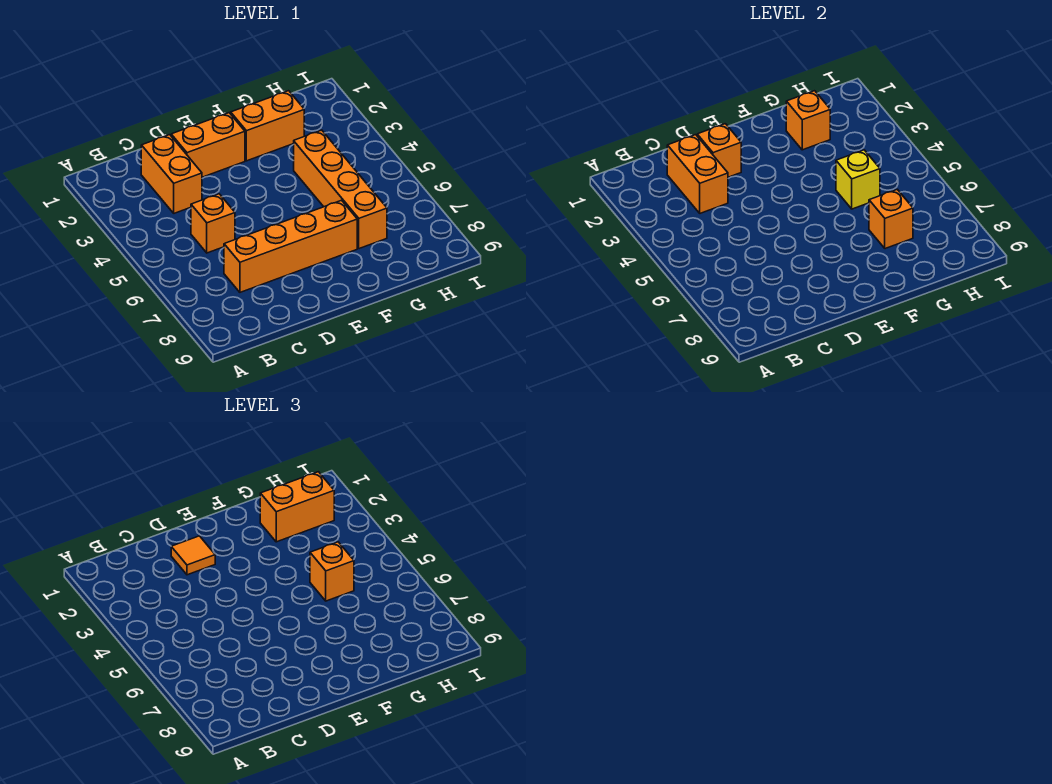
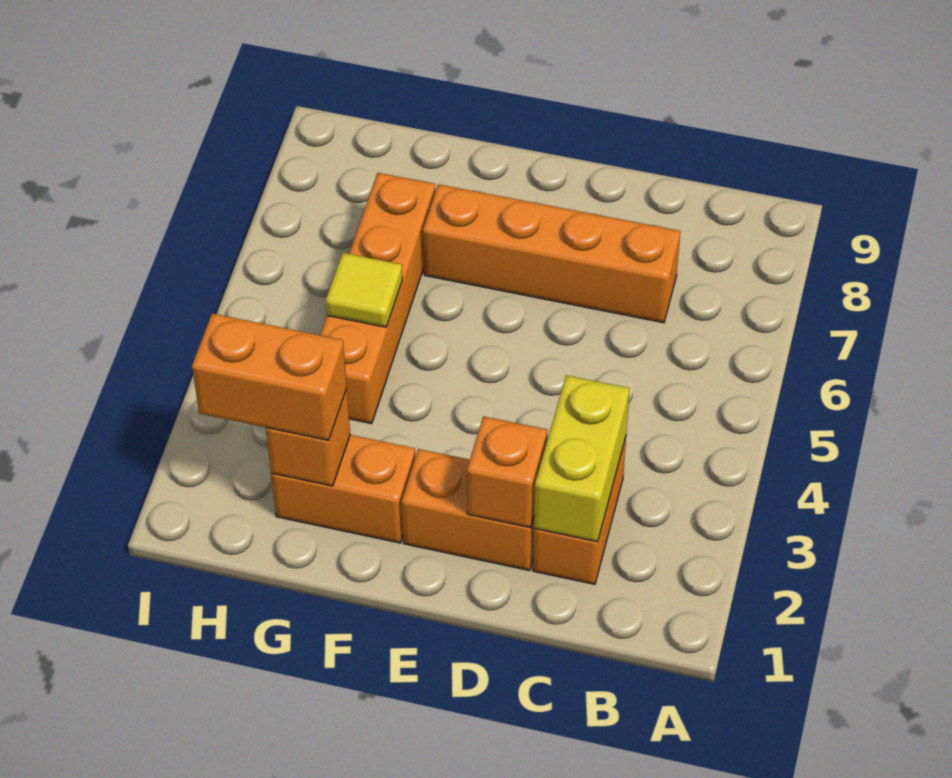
orange brick C2:C3 level 2 -> yellow brick C2:C3 level 2
orange brick C5 level 1 -> none
orange tile D2 level 3 -> none
yellow brick G5 level 2 -> yellow tile G5 level 2
orange brick G5 level 3 -> none
orange brick G7 level 2 -> none

